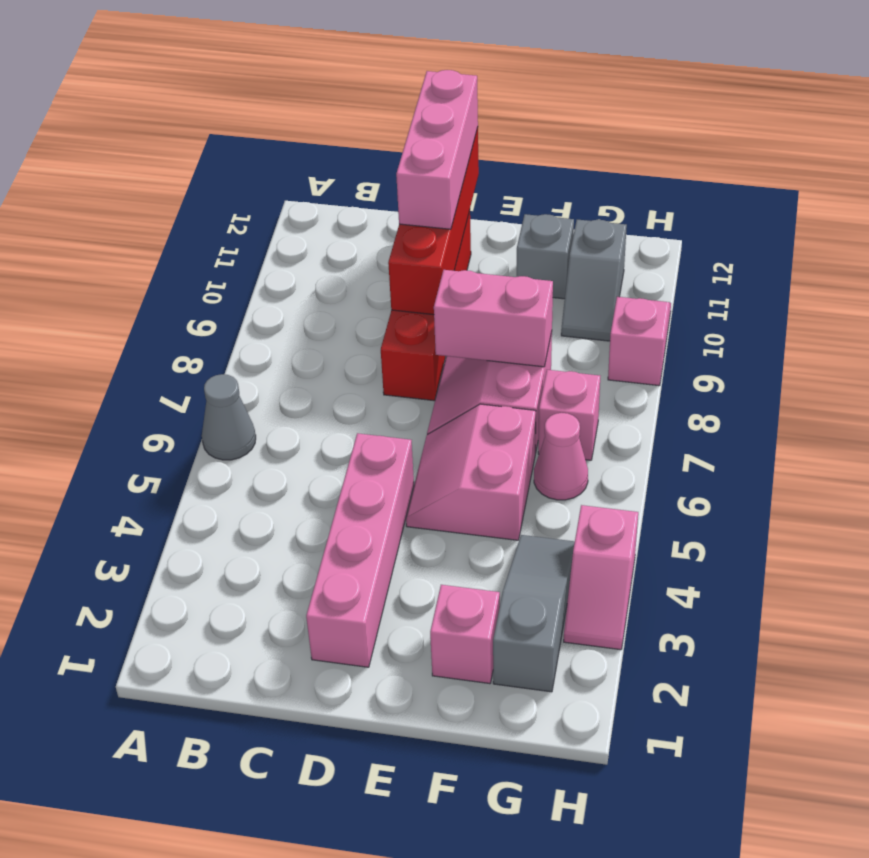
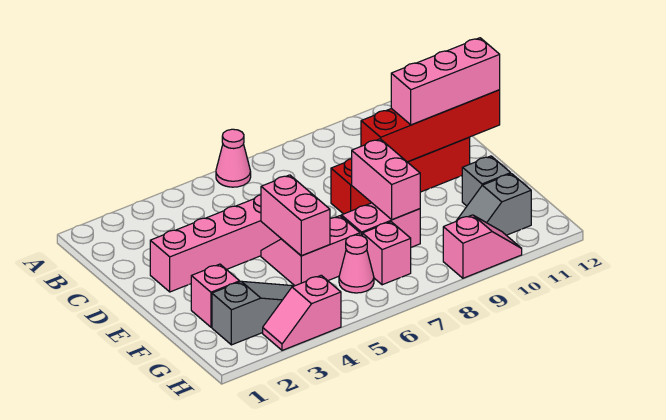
grey cone A6 level 1 -> pink cone A6 level 1
none -> pink brick E5:F5 level 2

